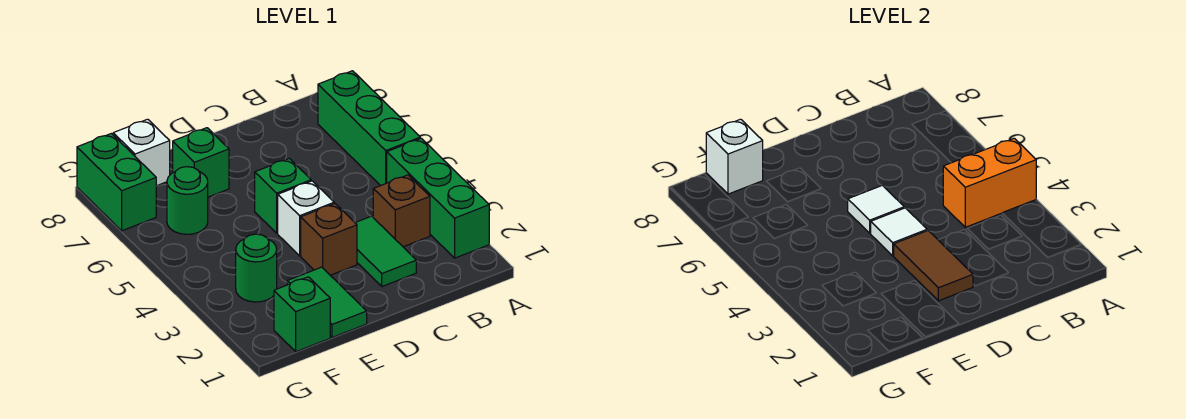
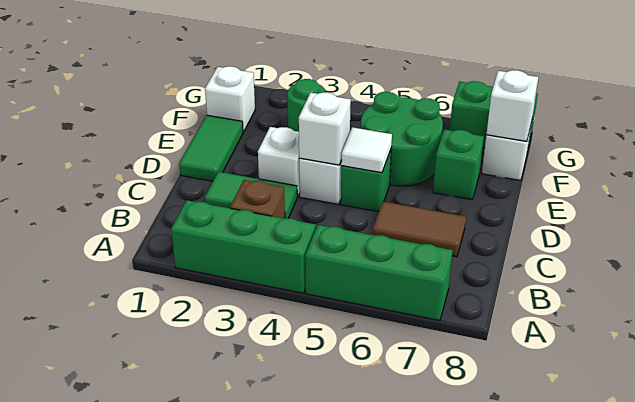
orange brick A4:B4 level 2 -> none
brown tile D2:D3 level 2 -> brown tile C6:C7 level 1
brown brick D3 level 1 -> white brick D3 level 1
white tile D4 level 2 -> white brick D4 level 2
green tile E1:E2 level 1 -> green tile D1:E1 level 1
green brick F1 level 1 -> white brick F1 level 1
green round brick F6 level 1 -> green round brick E5:F6 level 1

